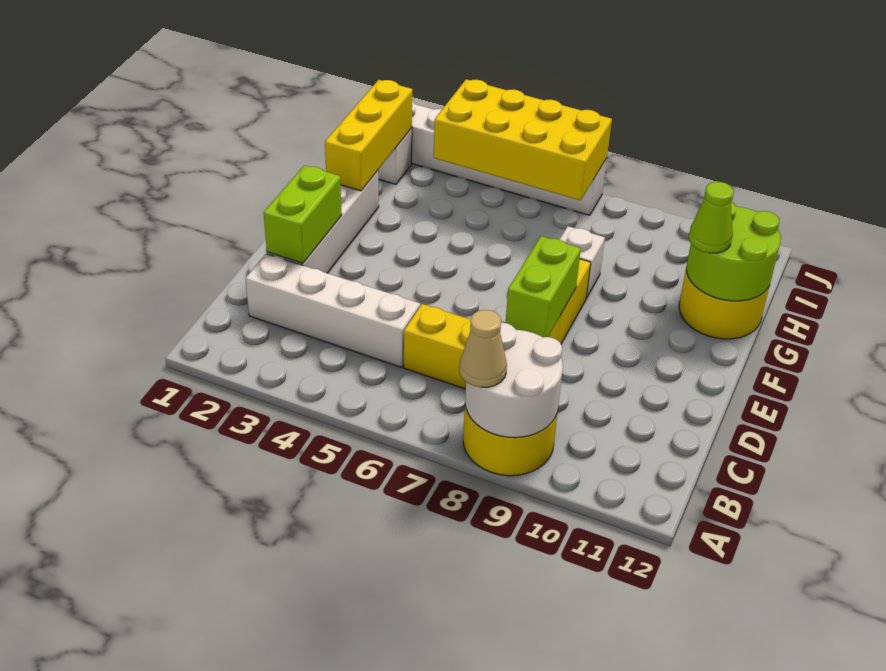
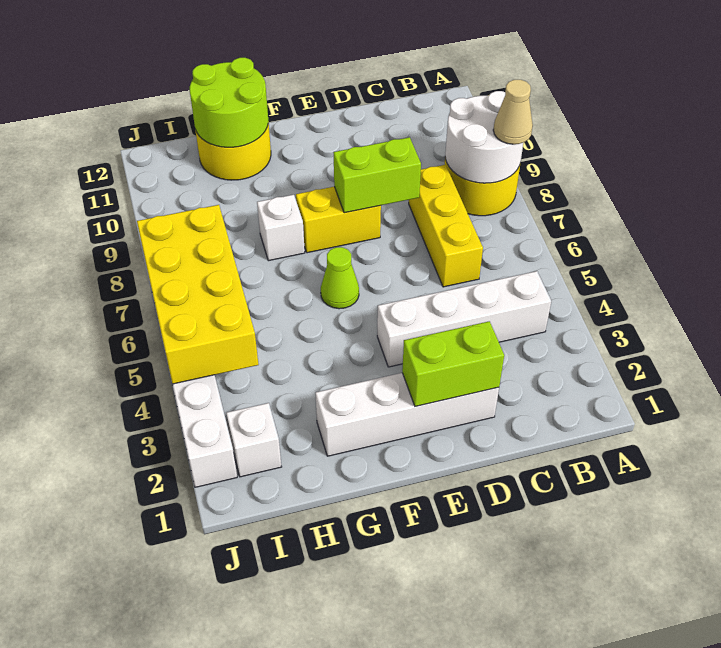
white brick C2:C5 level 1 -> white brick B4:E4 level 1
yellow brick G2:I2 level 2 -> none
lime cone G11 level 3 -> lime cone F6 level 1

